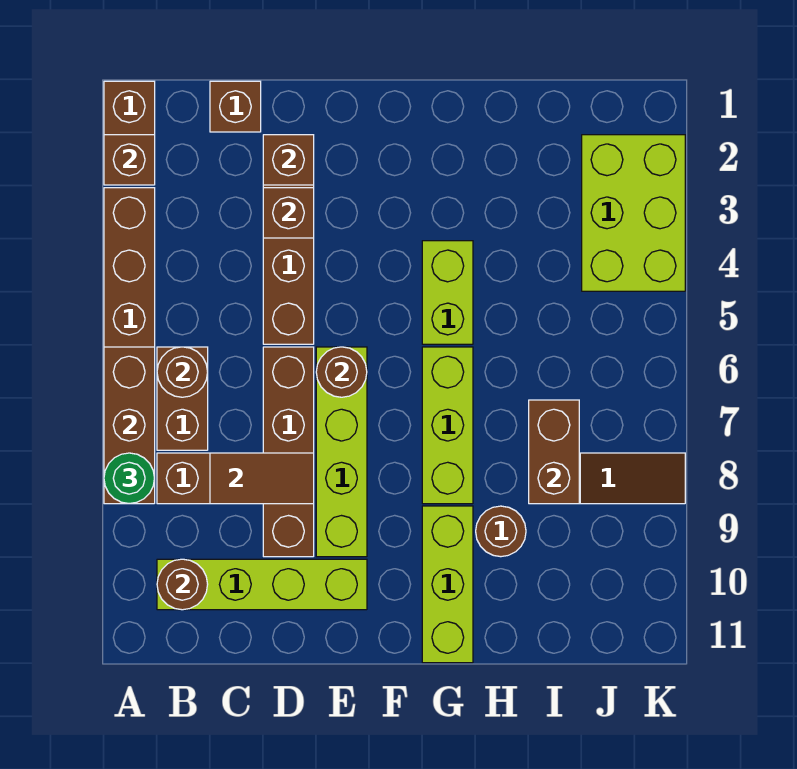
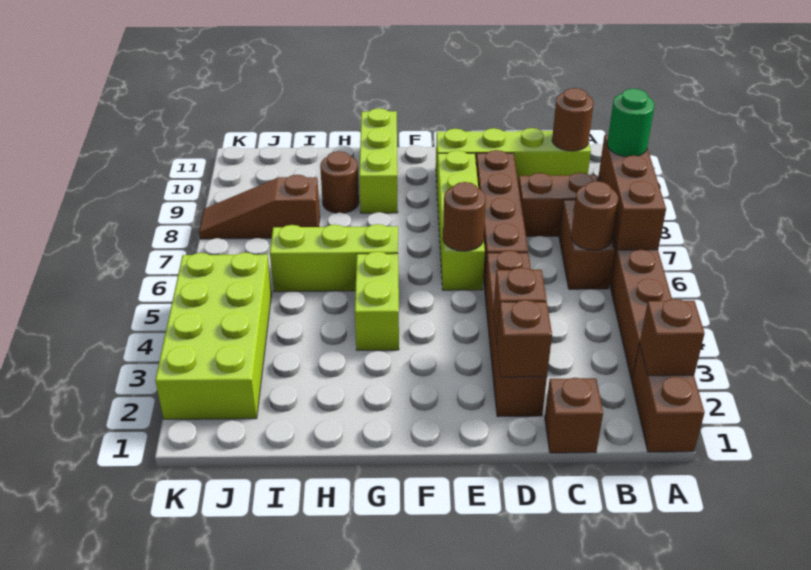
brown tile C8:D8 level 2 -> none
lime brick G6:G8 level 1 -> lime brick G6:I6 level 1
brown brick I7:I8 level 2 -> none
lime brick J2:K4 level 1 -> lime brick J2:K5 level 1

